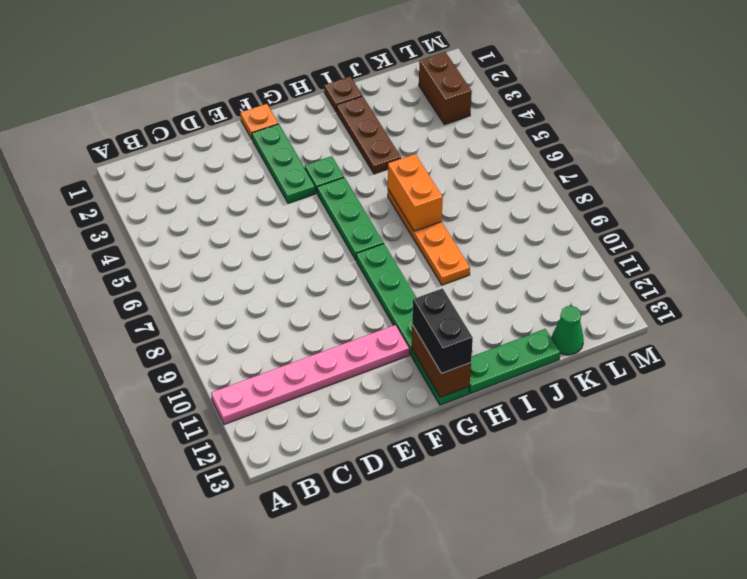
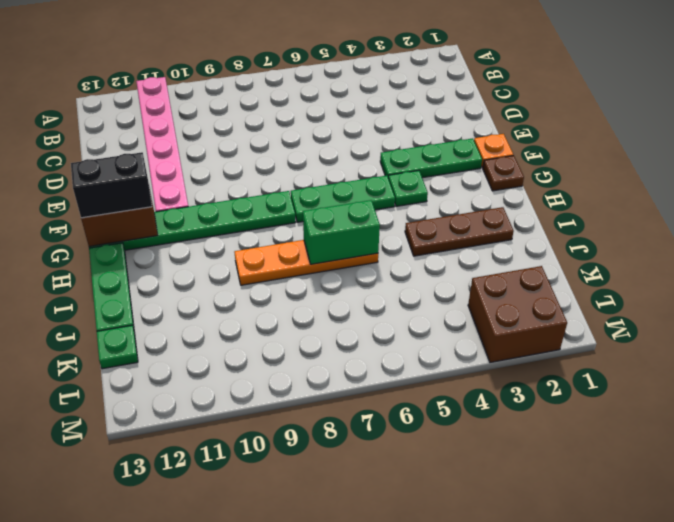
brown plate I1 level 1 -> brown plate G1 level 1
orange brick I6:I7 level 2 -> green brick I6:I7 level 2
green cone K13 level 1 -> green plate K13 level 1
brown brick L2:L3 level 1 -> brown brick L2:M3 level 1

